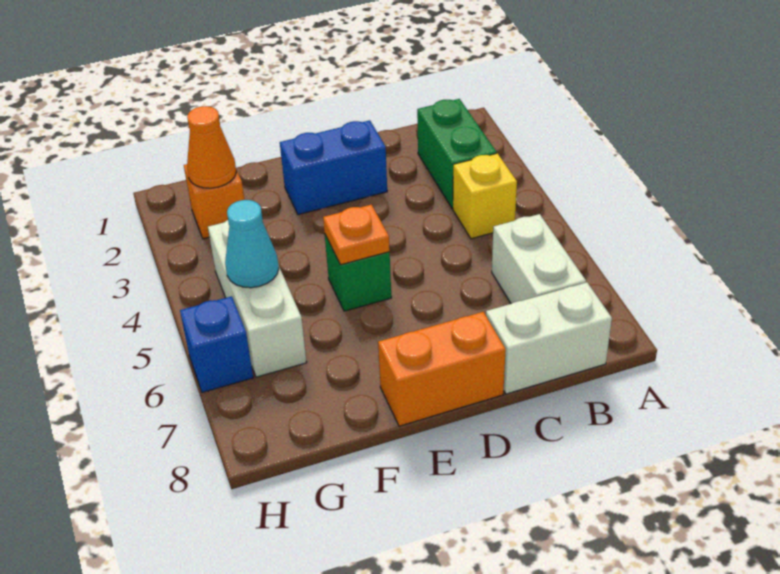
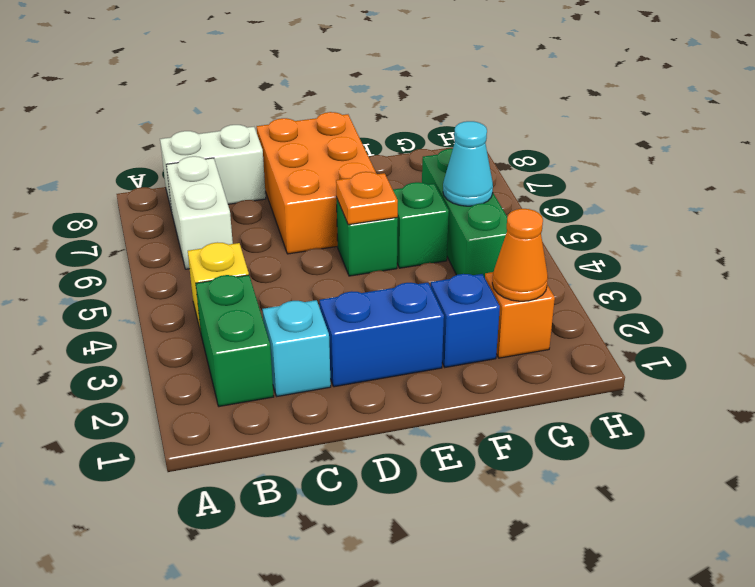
none -> cyan brick C2 level 1
orange brick D8:E8 level 1 -> orange brick D6:E8 level 1
none -> green brick F5 level 1
white brick G4:G6 level 1 -> green brick G4:G6 level 1
blue brick H6 level 1 -> blue brick F2 level 1

